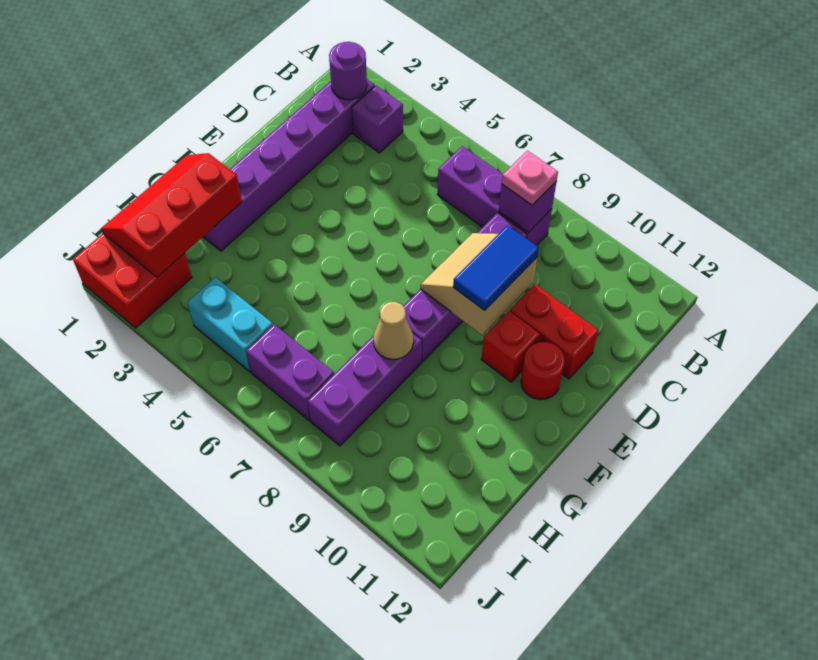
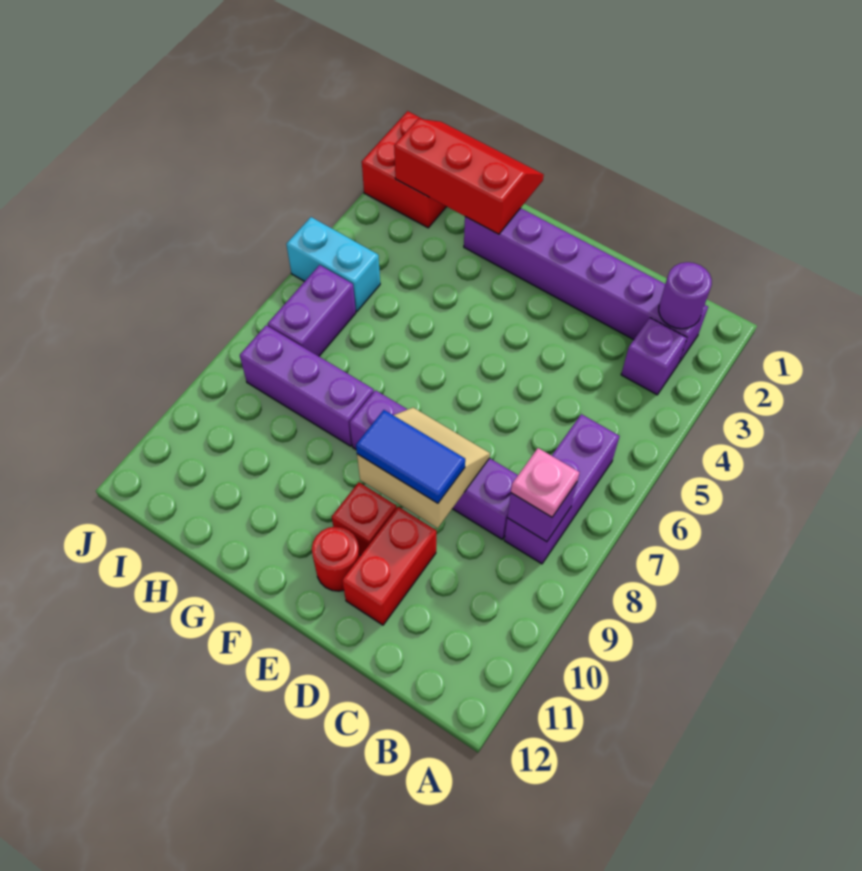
tan cone G8 level 2 -> none
cyan brick I4:I5 level 1 -> cyan brick I5:J5 level 1

